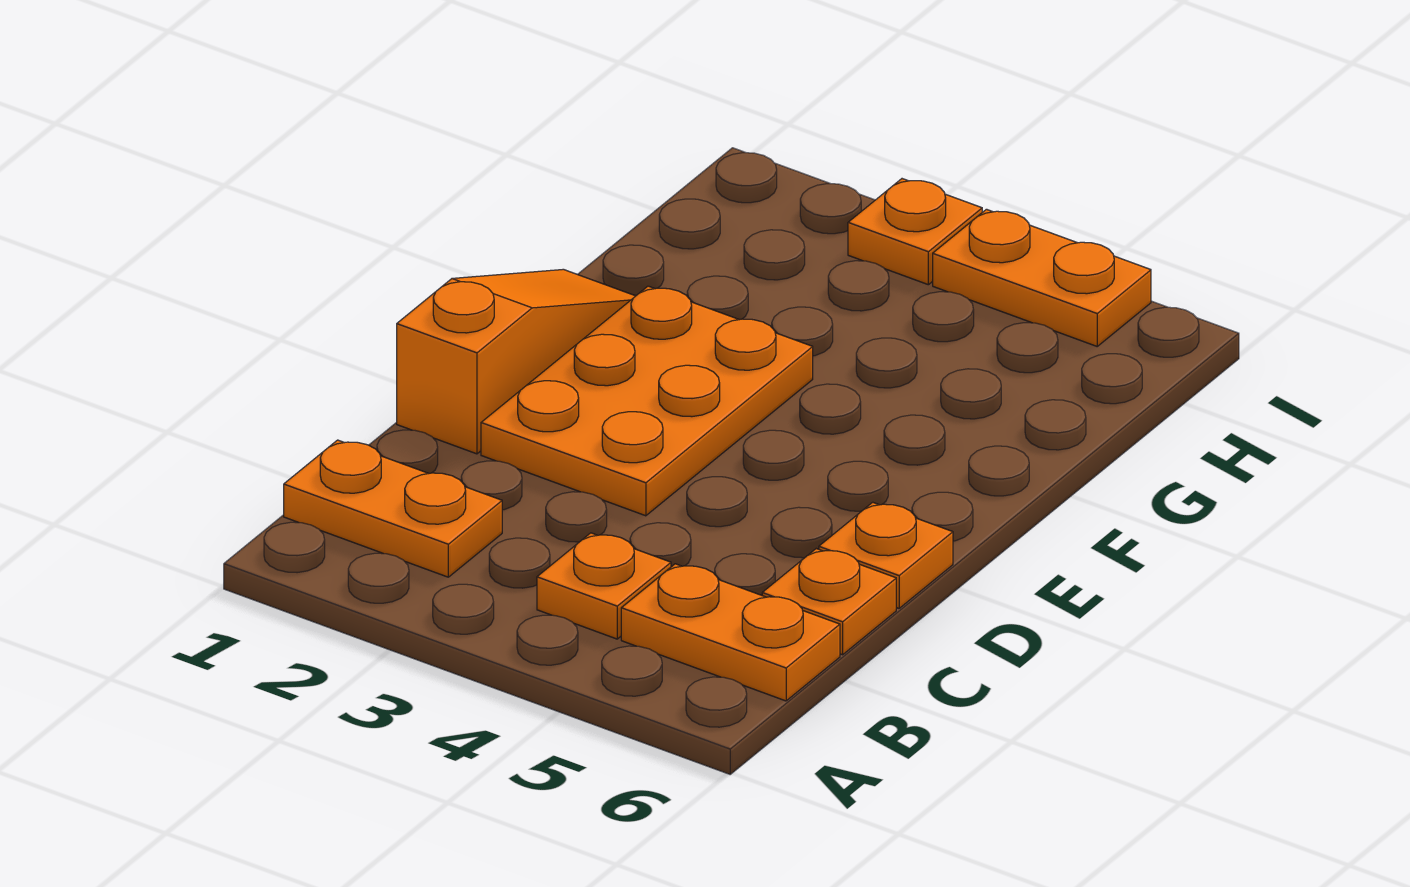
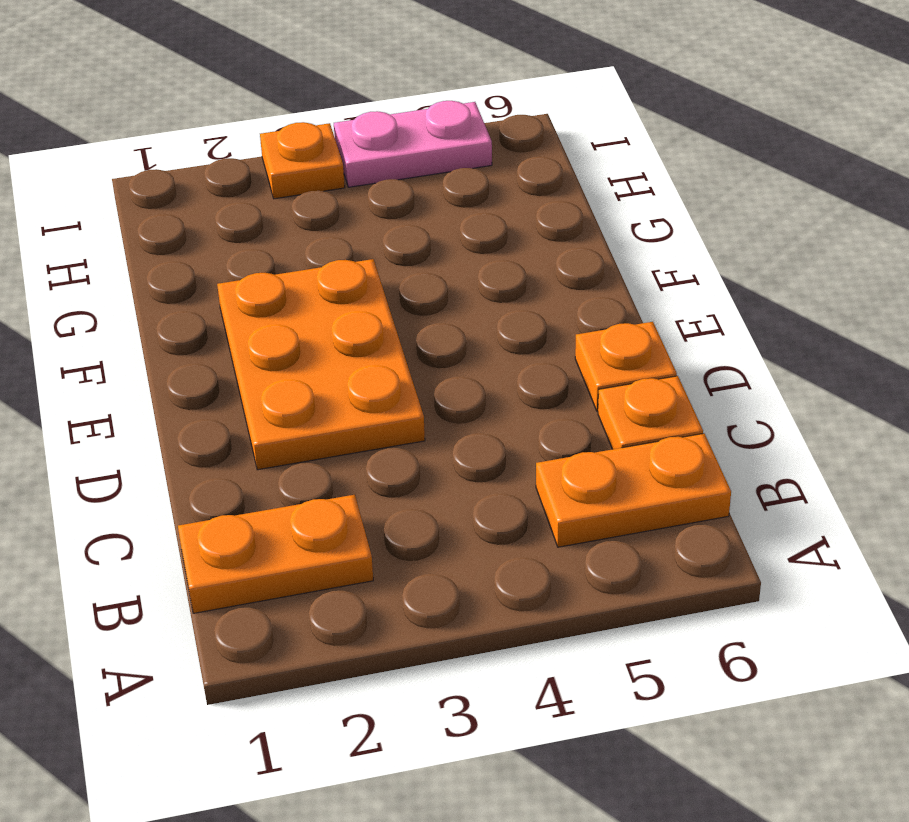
orange plate B4 level 1 -> none
orange slope D1:F1 level 1 top D -> none
orange plate I4:I5 level 1 -> pink plate I4:I5 level 1

